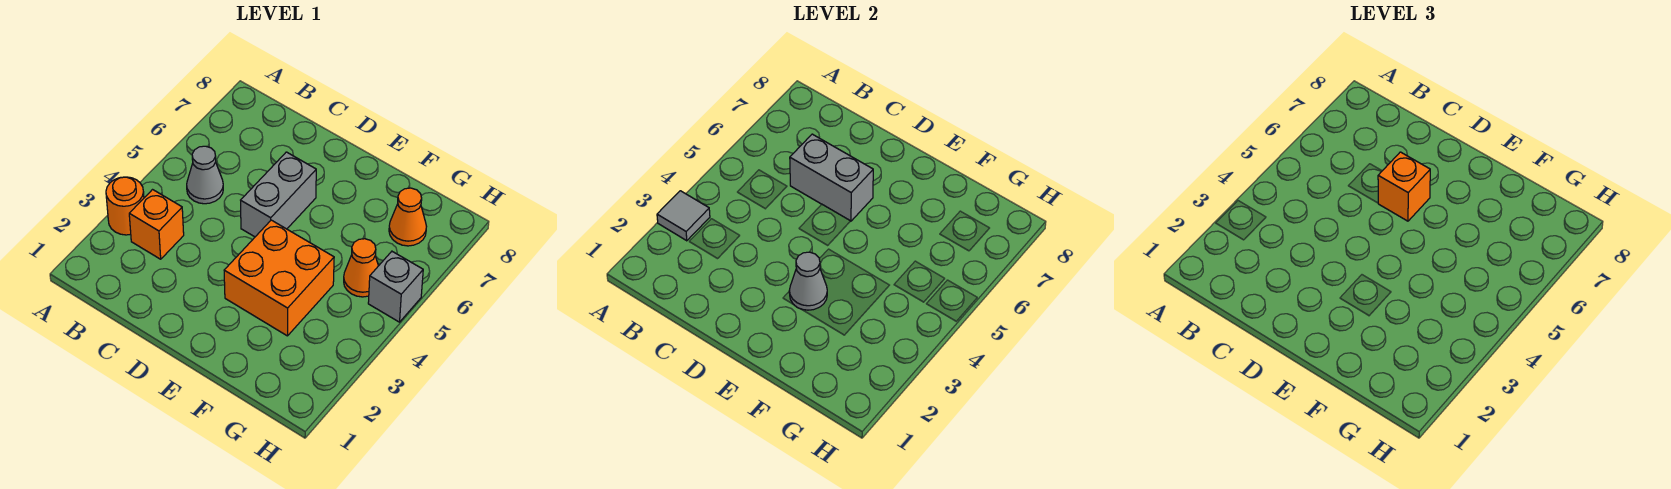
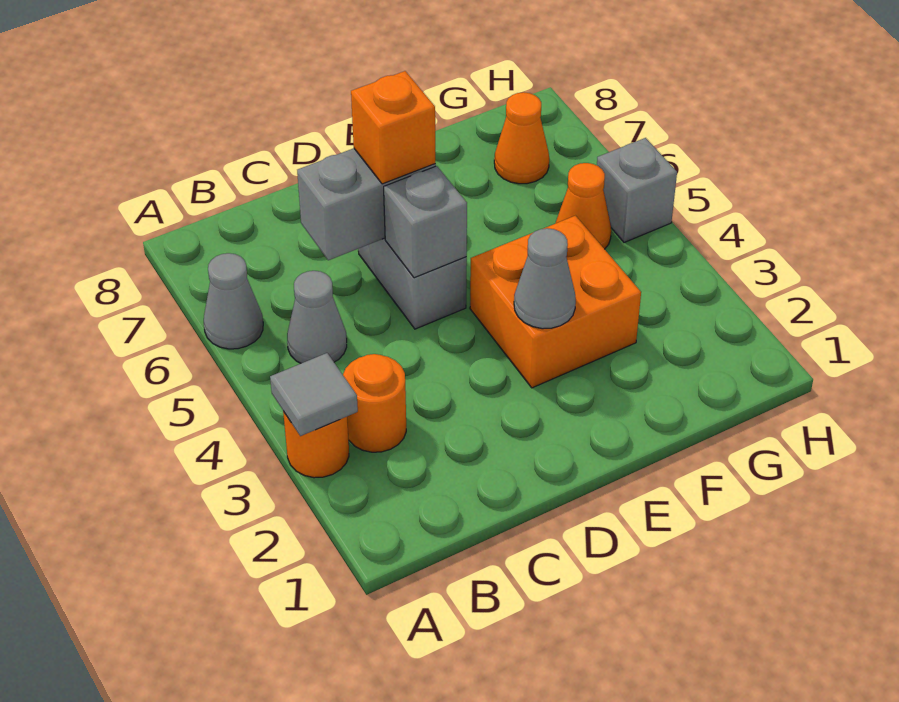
none -> grey cone A6 level 1
orange brick B3 level 1 -> orange round brick B3 level 1
none -> grey brick D5 level 2

